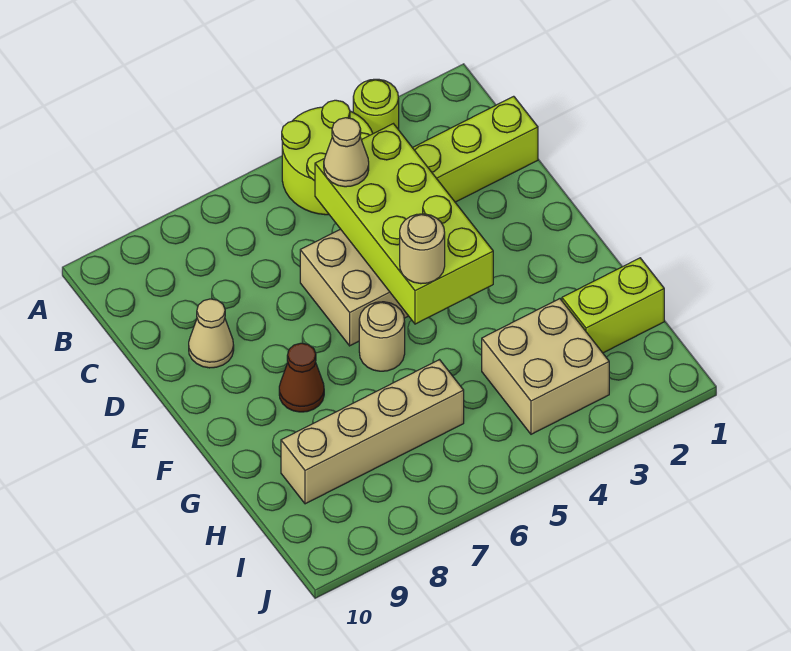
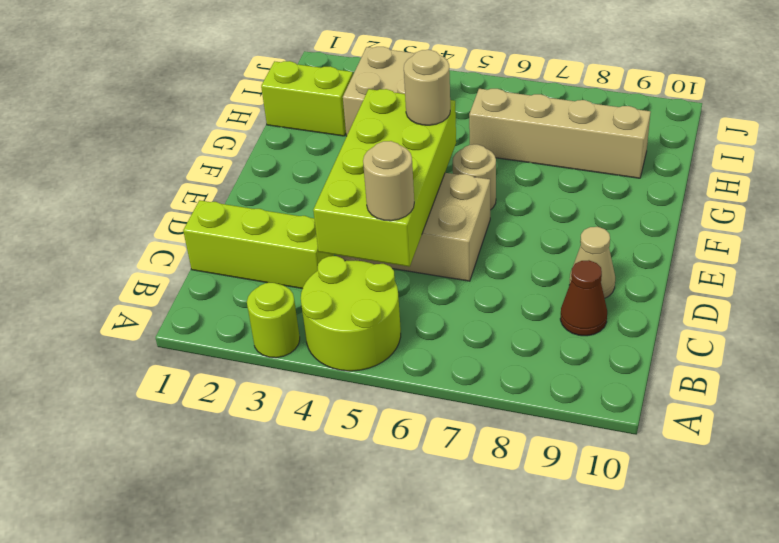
tan cone C5 level 3 -> tan round brick C5 level 3
brown cone F8 level 1 -> brown cone C9 level 1

